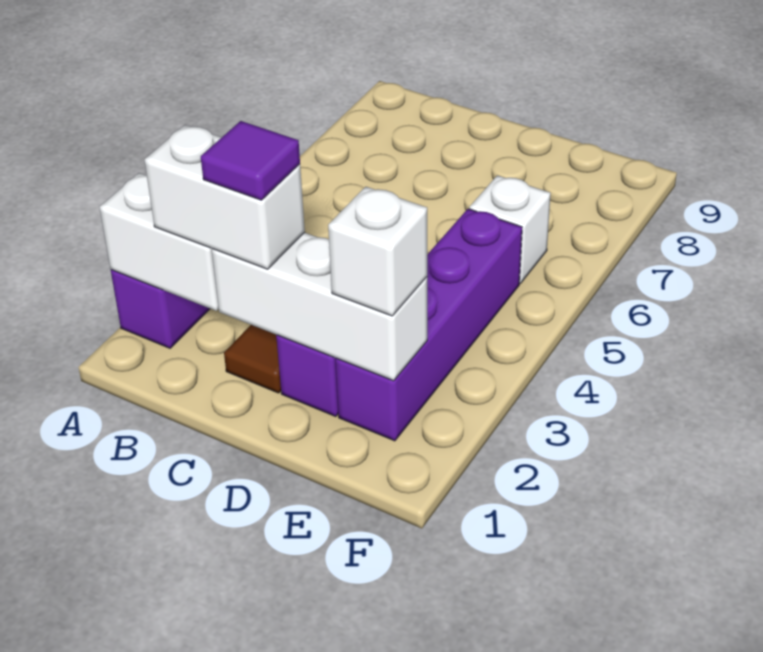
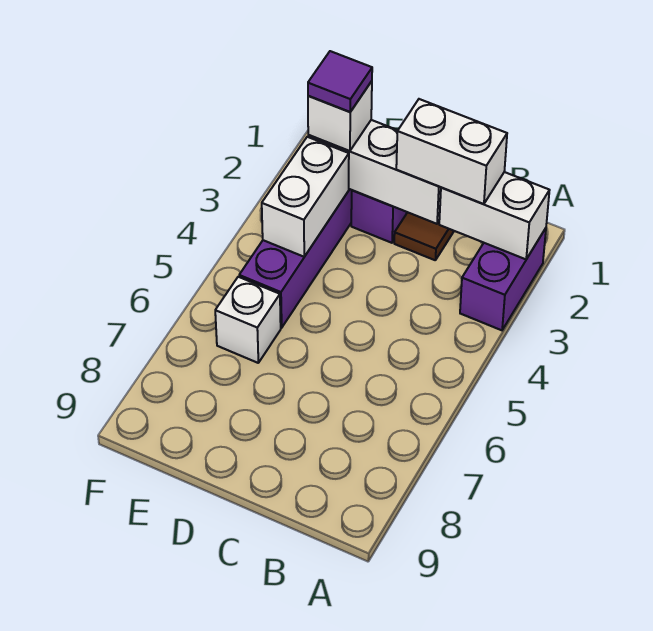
purple tile C2 level 4 -> purple tile E2 level 4
none -> white brick E3:E4 level 2

